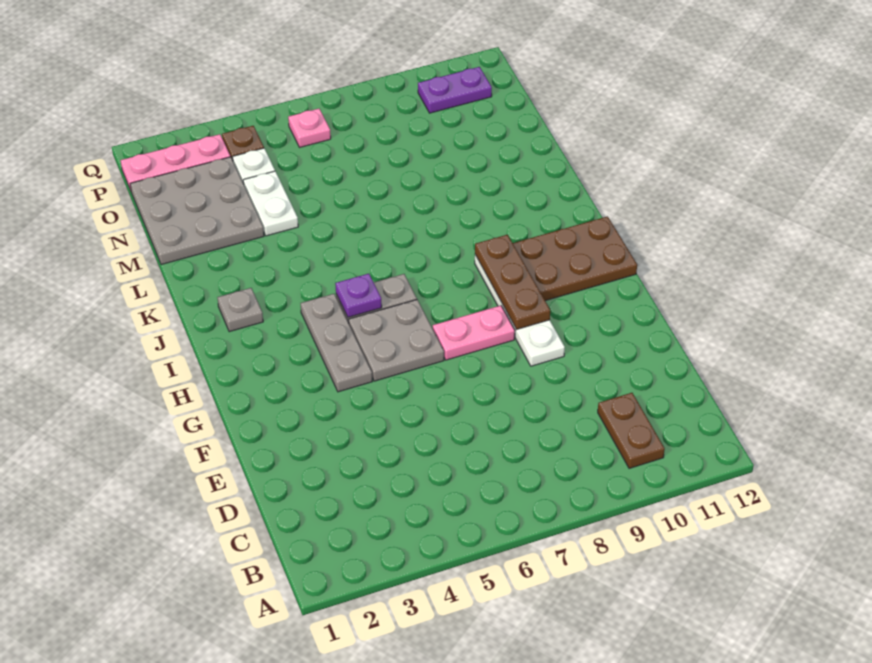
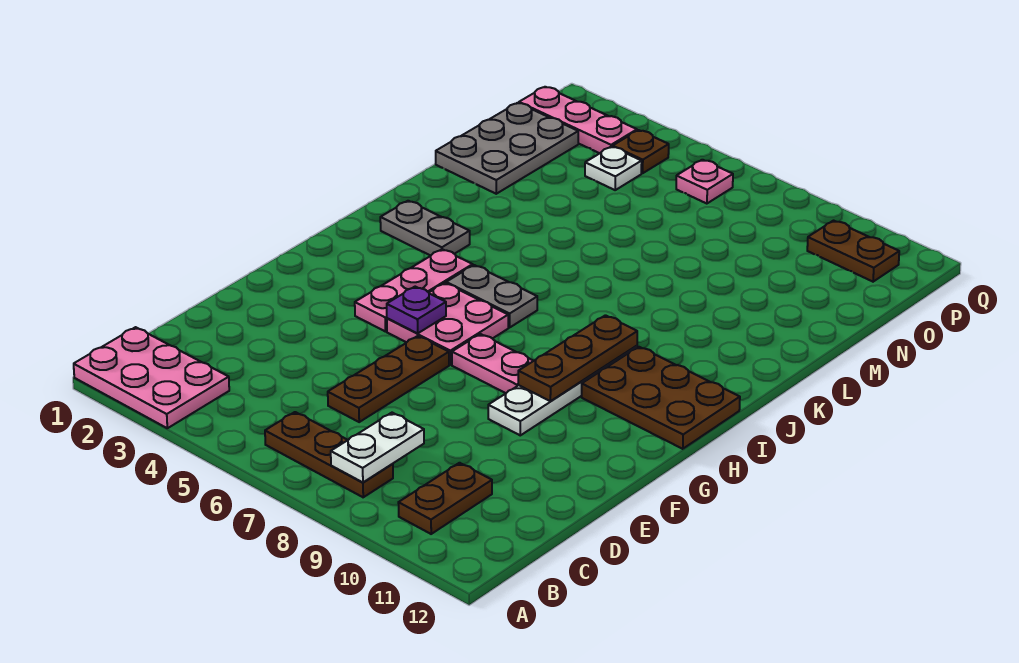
none -> pink plate A1:B3 level 1
none -> brown plate B6:B8 level 1
none -> brown plate D6:F6 level 1
grey plate G4:I4 level 1 -> pink plate G4:I4 level 1
grey plate G5:H6 level 1 -> pink plate G5:H6 level 1
purple plate I5 level 2 -> purple plate G5 level 2
grey plate J2 level 1 -> grey plate J2:J3 level 1
grey plate M1:O3 level 1 -> grey plate M1:O2 level 1
white plate M4:N4 level 1 -> white plate B8:C8 level 2
purple plate P10:P11 level 1 -> brown plate P10:P11 level 1

